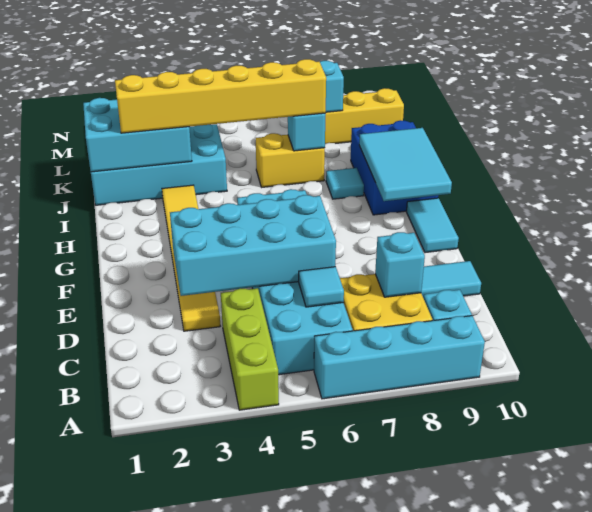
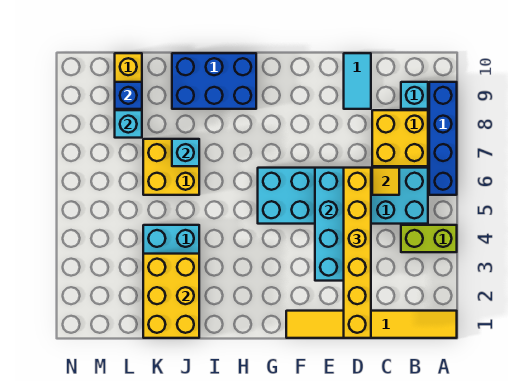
lime brick A4:C4 level 1 -> lime brick A4:B4 level 1
cyan brick A6:A9 level 1 -> blue brick A6:A9 level 1
cyan tile C6 level 2 -> yellow tile C6 level 2
cyan brick C8 level 2 -> none
yellow tile D3:I3 level 1 -> yellow tile A1:F1 level 1
cyan tile F10:G10 level 1 -> none
cyan tile G9:I10 level 2 -> none
cyan tile I8 level 1 -> none
cyan brick J1:K3 level 2 -> yellow brick J1:K3 level 2
yellow brick J2:J7 level 3 -> yellow brick D1:D6 level 3
yellow brick J6:J7 level 1 -> yellow brick J6:K7 level 1
none -> blue brick L9 level 2

